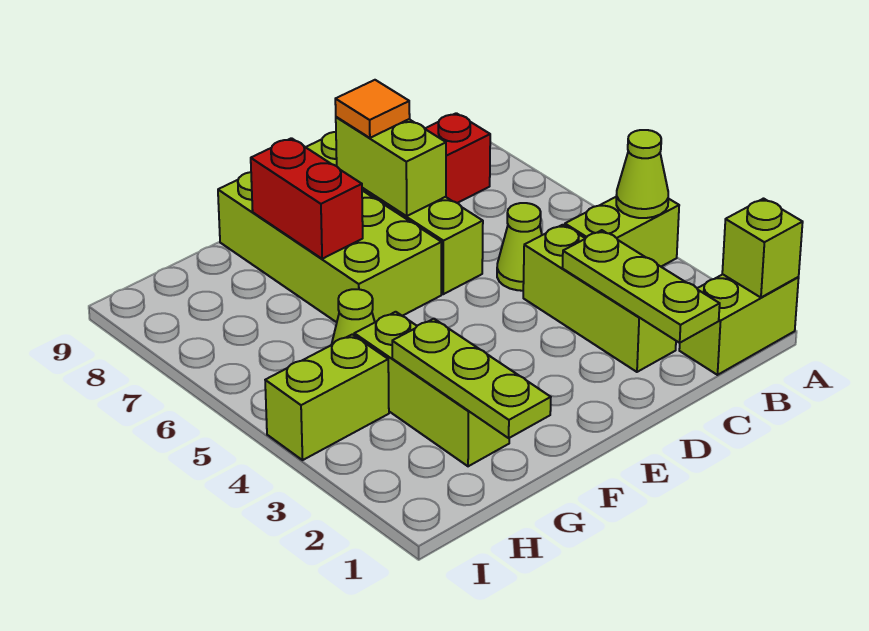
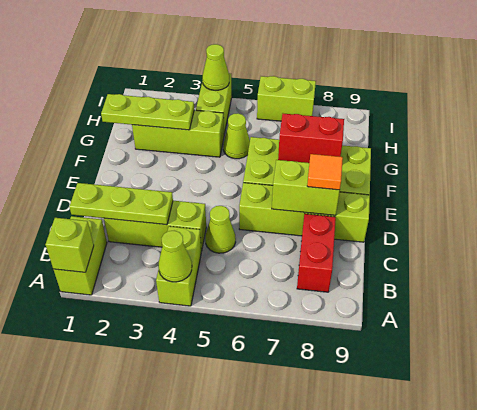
none -> lime cone I4 level 2
none -> lime brick I6:I7 level 1

